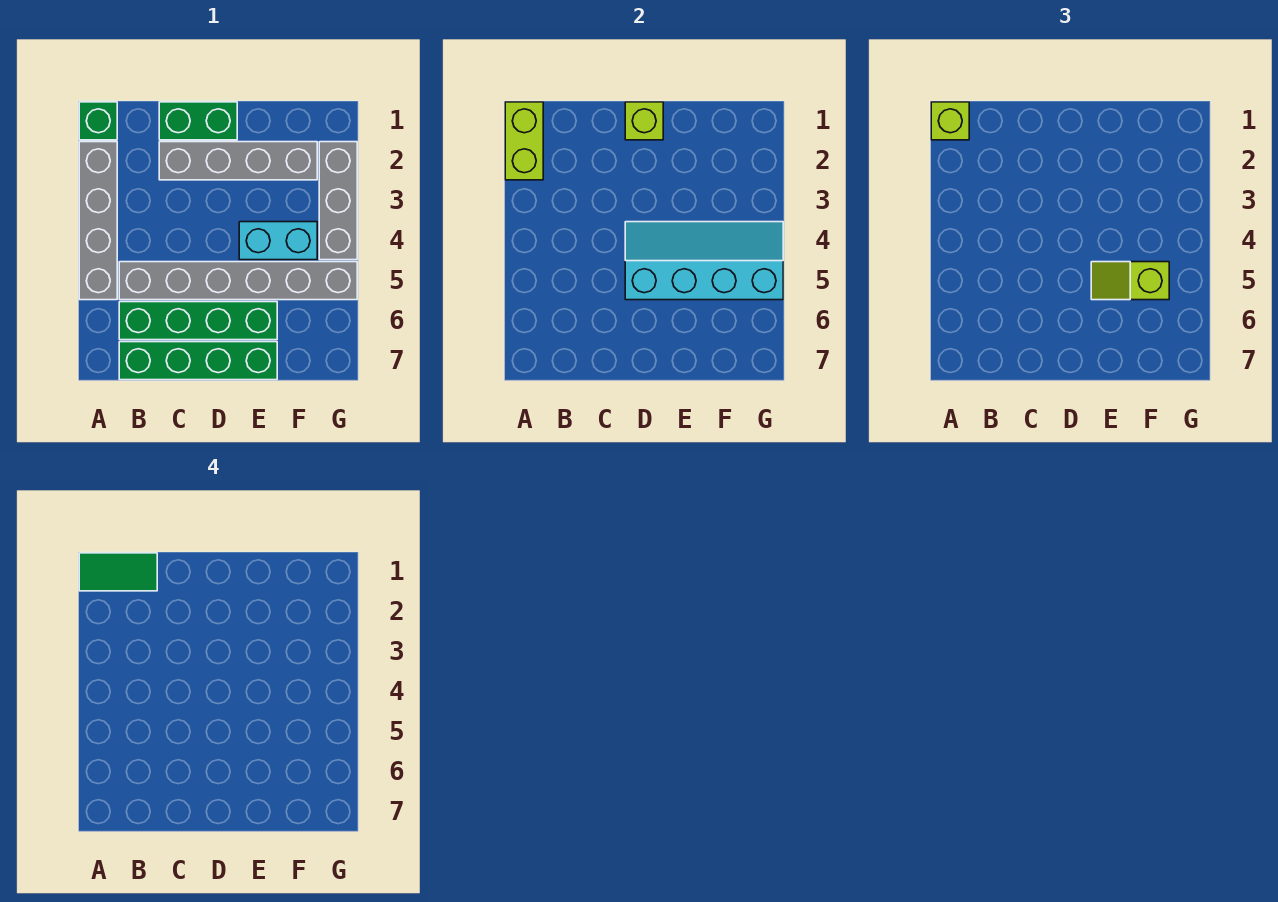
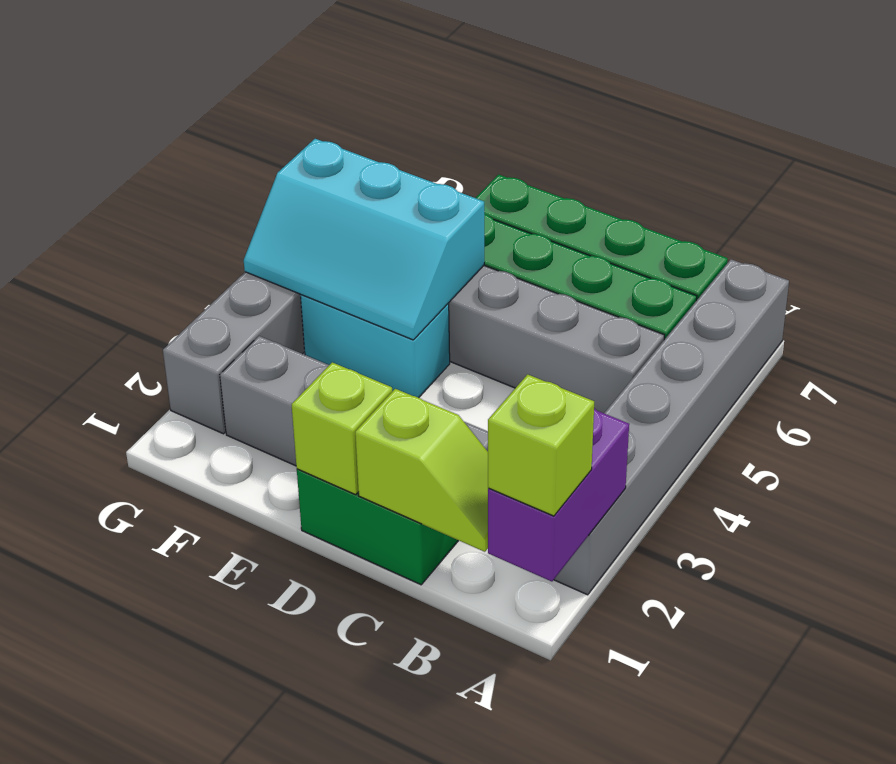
green brick A1 level 1 -> none
lime brick A1:A2 level 2 -> purple brick A1:A2 level 2
green tile A1:B1 level 4 -> none
grey brick A2:A5 level 1 -> grey brick A2:A7 level 1
cyan slope D4:G5 level 2 top 5 -> cyan slope E4:G5 level 2 top 5
lime slope E5:F5 level 3 top F -> lime slope B1:C1 level 2 top C

